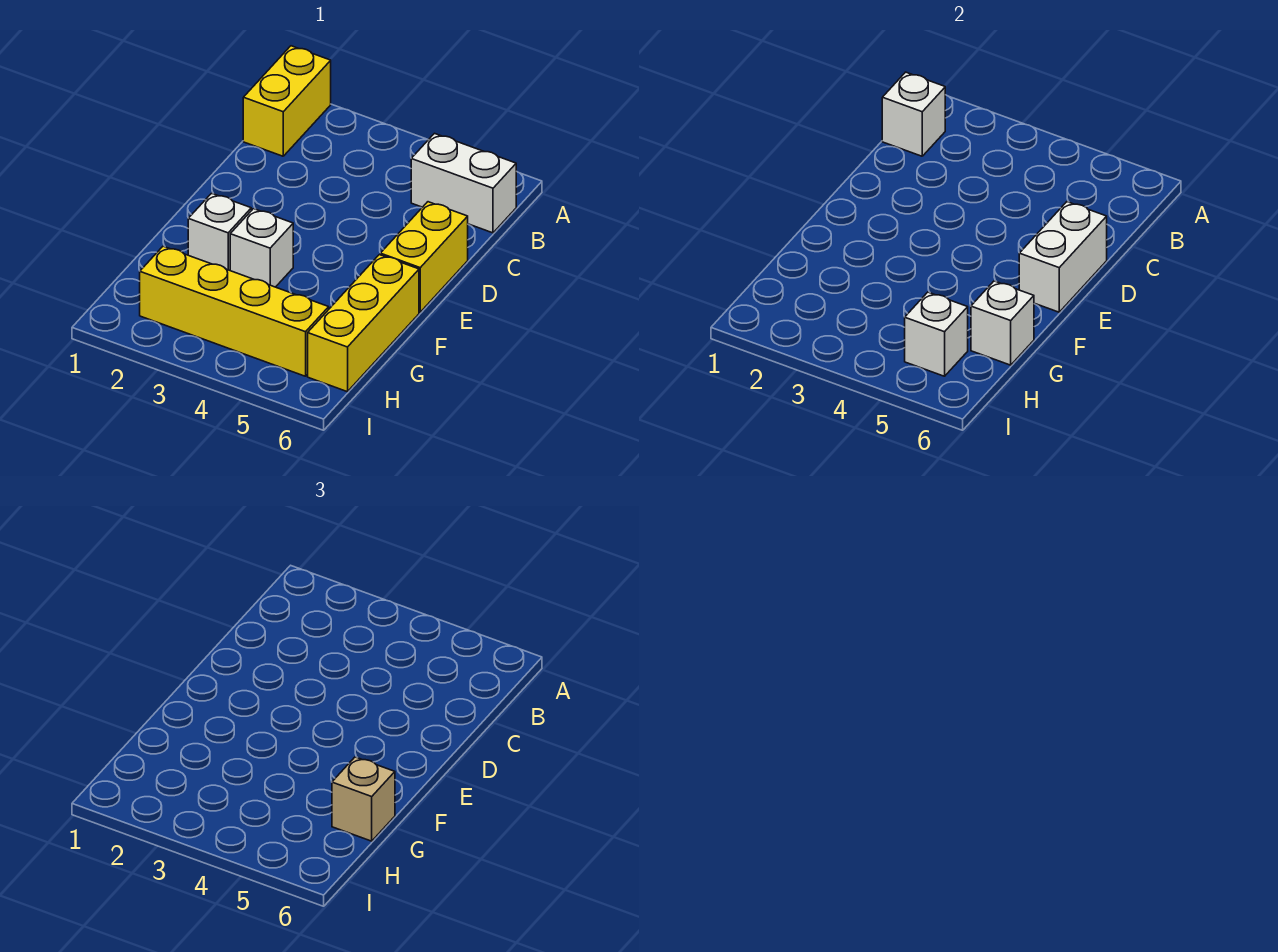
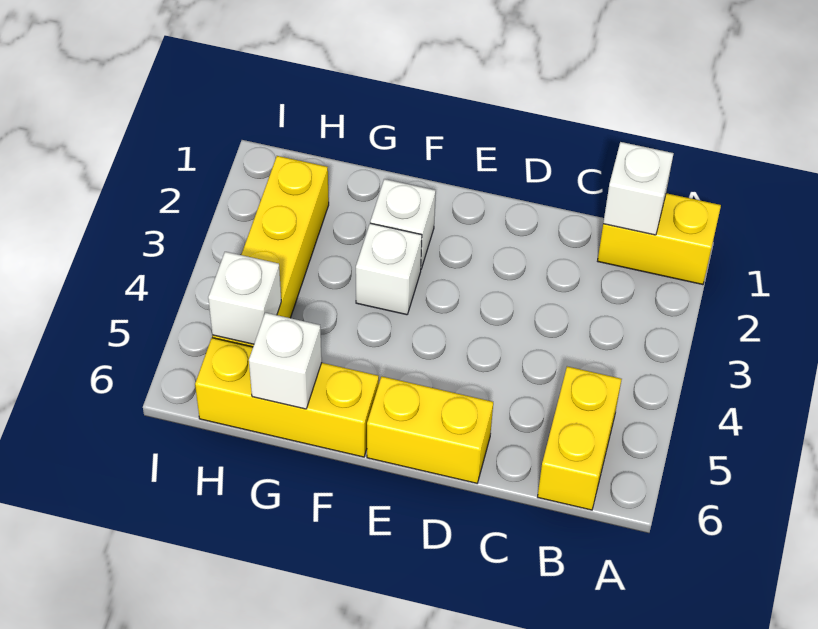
white brick B5:B6 level 1 -> yellow brick B5:B6 level 1
white brick D6:E6 level 2 -> none
tan brick G6 level 3 -> none

